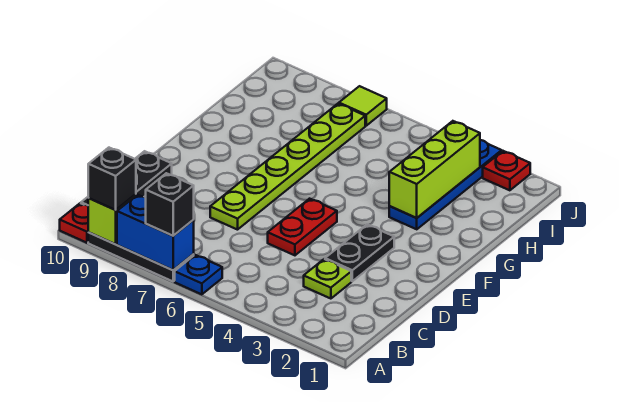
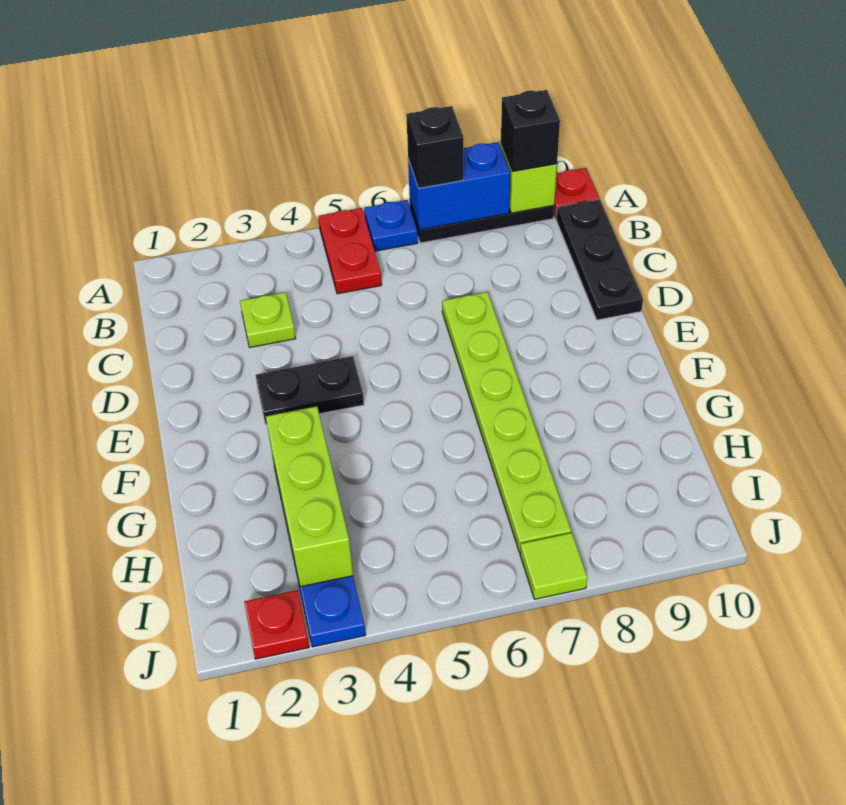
black plate D3:E3 level 1 -> black plate E3:E4 level 1
red plate D5:E5 level 1 -> red plate A5:B5 level 1

